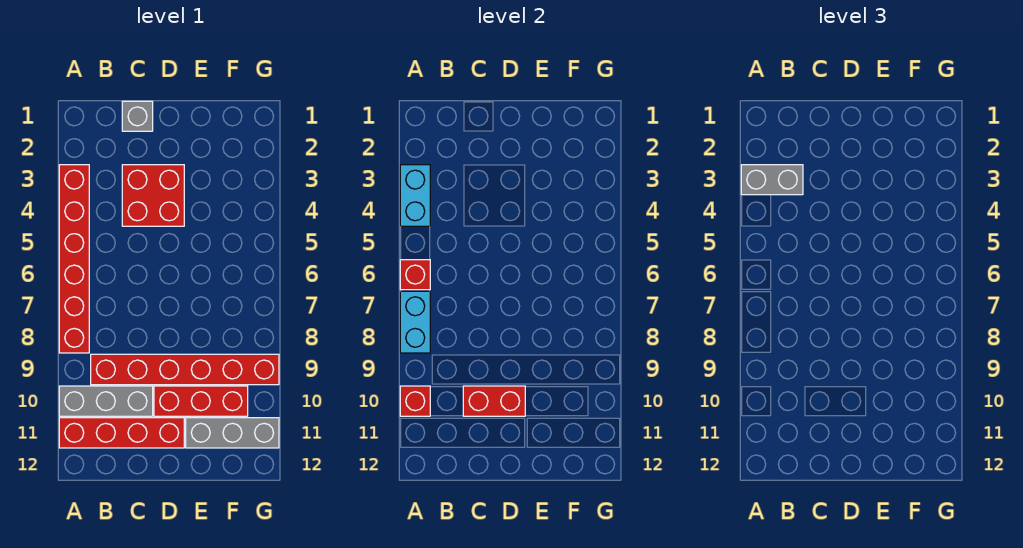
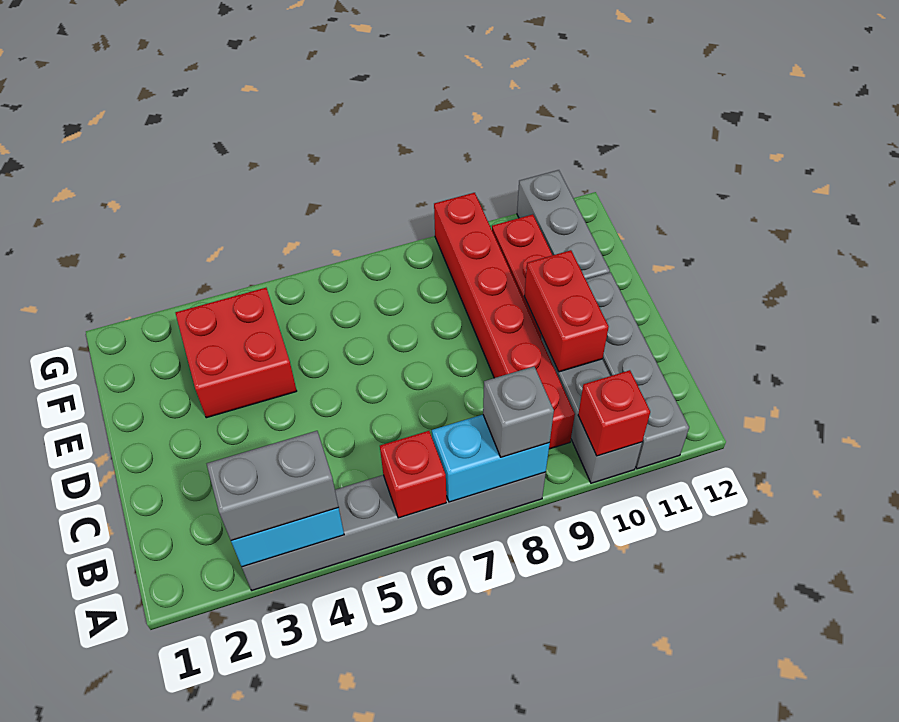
red brick A3:A8 level 1 -> grey brick A3:A8 level 1
grey brick A3:B3 level 3 -> grey brick A3:A4 level 3
red brick A11:D11 level 1 -> grey brick A11:D11 level 1
grey brick C1 level 1 -> grey brick A8 level 3
red brick C3:D4 level 1 -> red brick E3:F4 level 1

